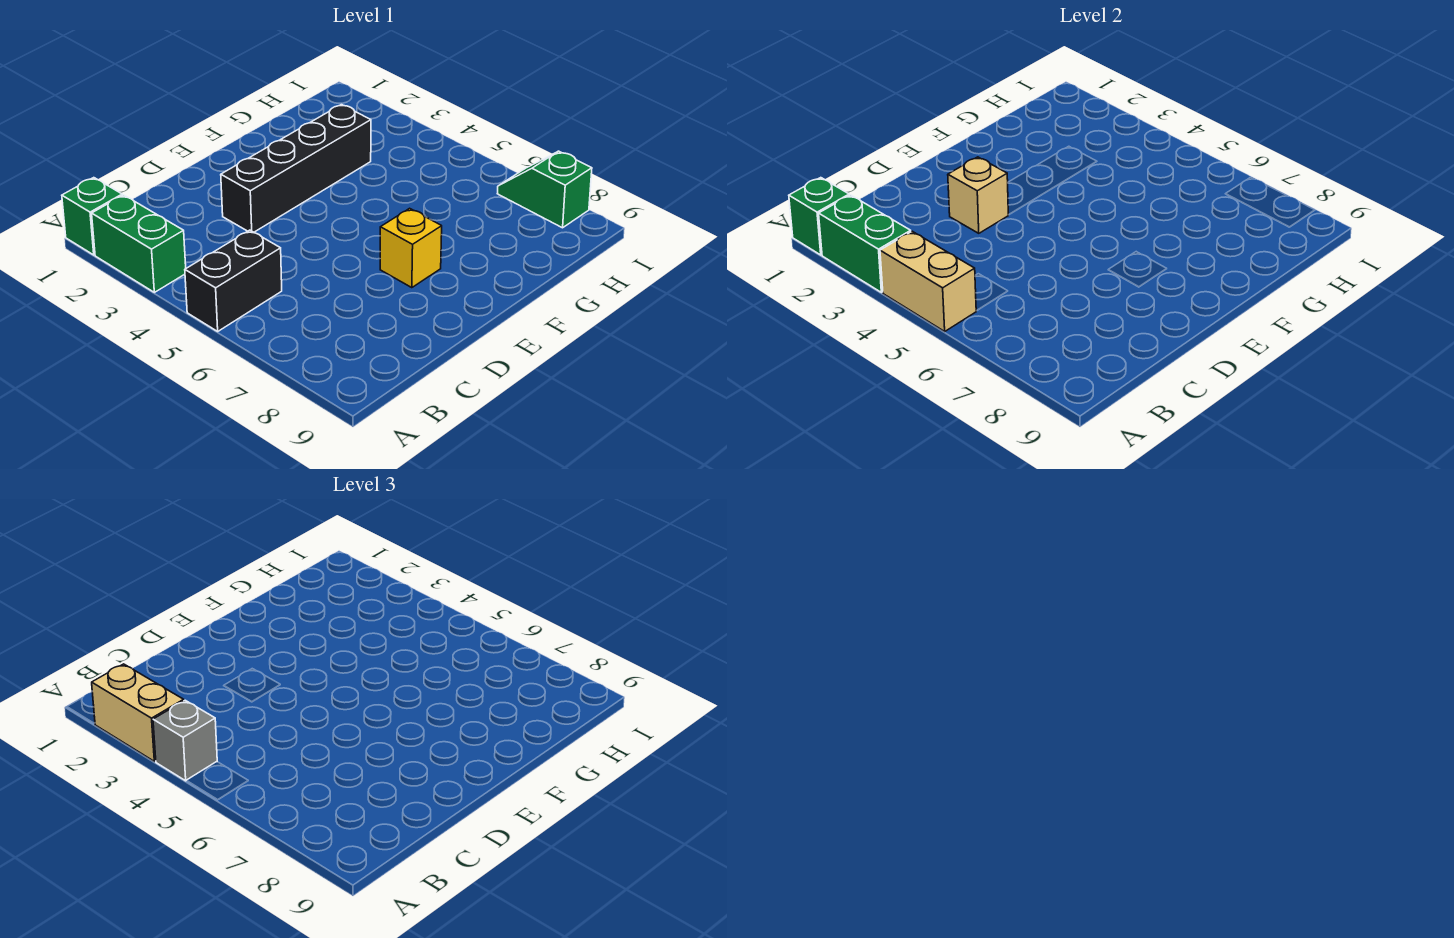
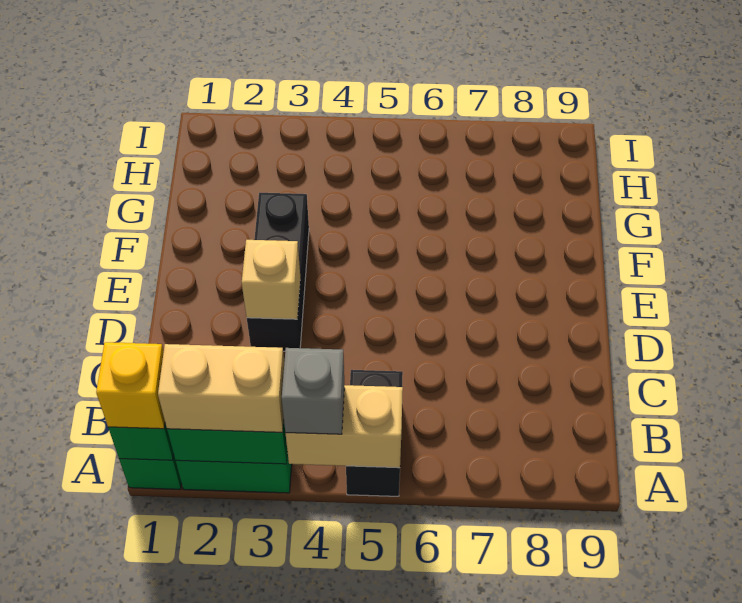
black brick D3:G3 level 1 -> black brick D3:F3 level 1
yellow brick E7 level 1 -> yellow brick A1 level 3
green slope I7:I8 level 1 top 8 -> none

